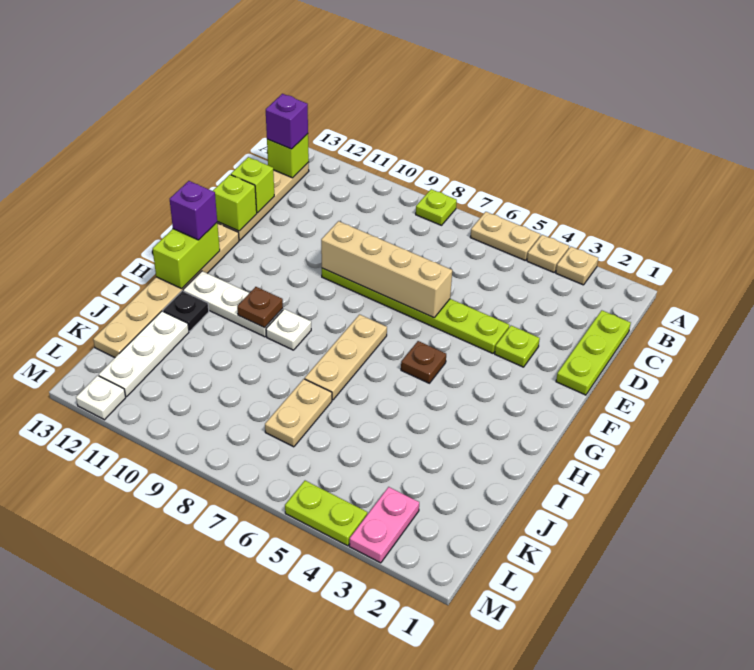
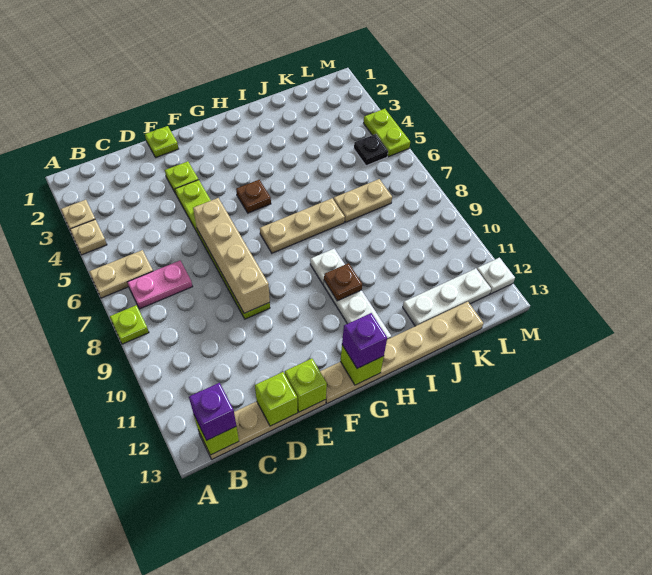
tan plate A5:A6 level 1 -> tan plate A6:B6 level 1
lime plate C1:E1 level 1 -> lime plate E1 level 1
lime brick G13:H13 level 2 -> lime brick G13 level 2
black plate I12 level 1 -> black plate L5 level 1
pink plate L3:M3 level 1 -> pink plate B7:C7 level 1

